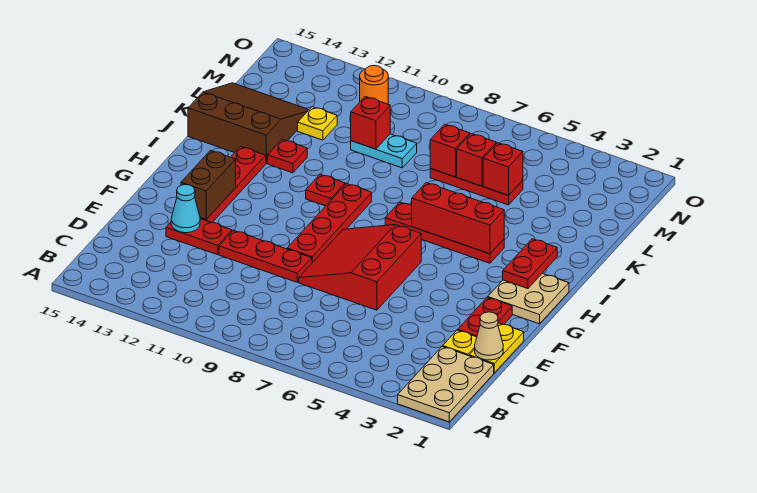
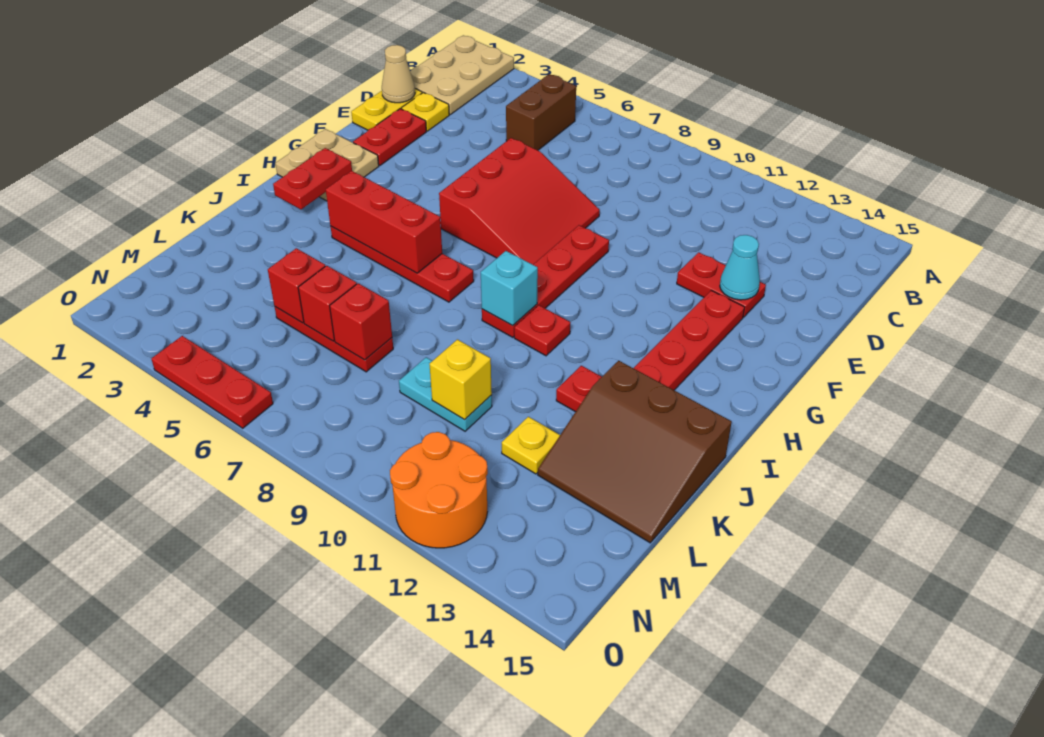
red plate E9:E11 level 1 -> red plate O4:O6 level 1
brown brick F13:G13 level 2 -> brown brick B5:C5 level 1
none -> cyan brick I9 level 2
red brick L10 level 2 -> yellow brick L10 level 2
orange round brick N11 level 1 -> orange round brick N11:O12 level 1

